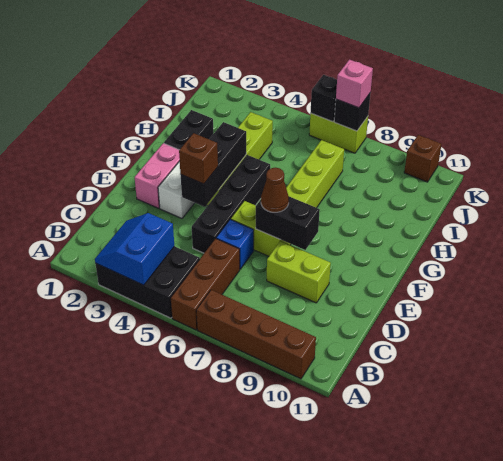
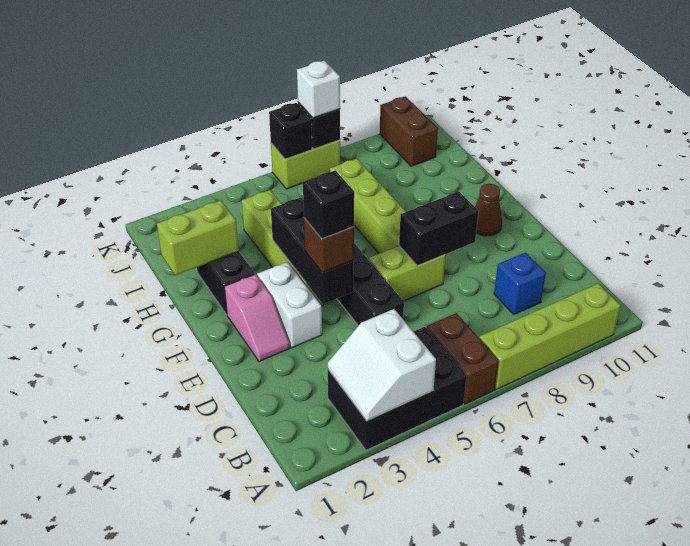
blue slope A3:B4 level 2 top 4 -> white slope A3:B4 level 2 top 4
brown brick A6:C6 level 1 -> brown brick A6:B6 level 1
brown brick A7:A10 level 1 -> lime brick A7:A10 level 1
blue brick D6 level 1 -> blue brick C9 level 1
lime brick D8:D9 level 1 -> lime brick H1:H2 level 2
pink brick E2:F2 level 1 -> pink slope E2:F2 level 1 top F
none -> black brick E4 level 4
brown cone E7 level 3 -> brown cone F10 level 1
pink brick K7 level 3 -> white brick K7 level 3
brown brick K10 level 1 -> brown brick J10:K10 level 1

